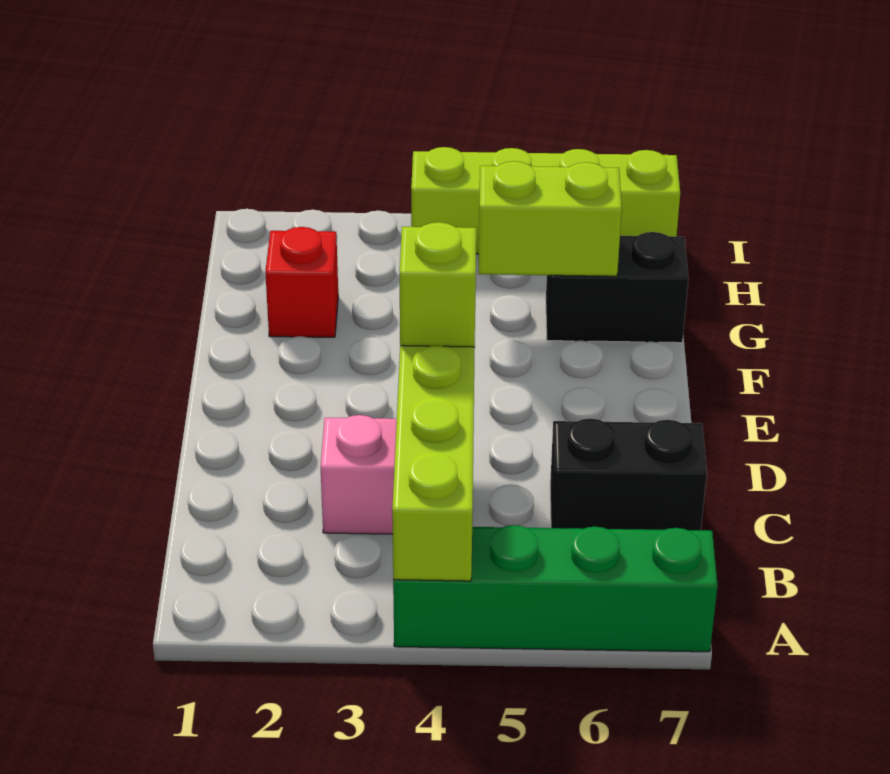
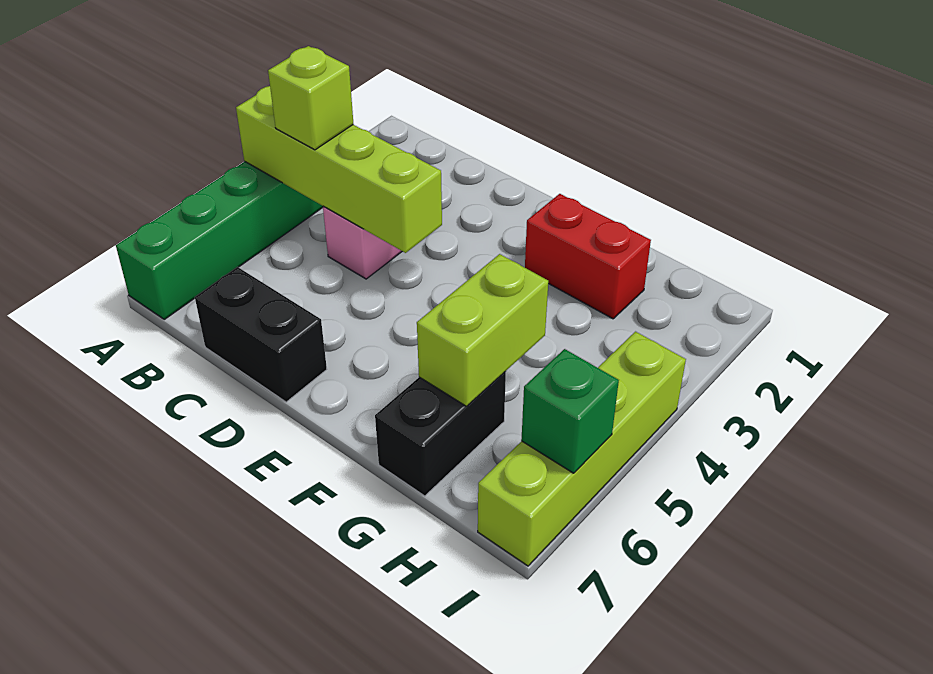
black brick C6:C7 level 1 -> black brick C7:D7 level 1
lime brick D4 level 3 -> lime brick B4 level 3
red brick G2 level 1 -> red brick F2:G2 level 1
none -> green brick I6 level 2

